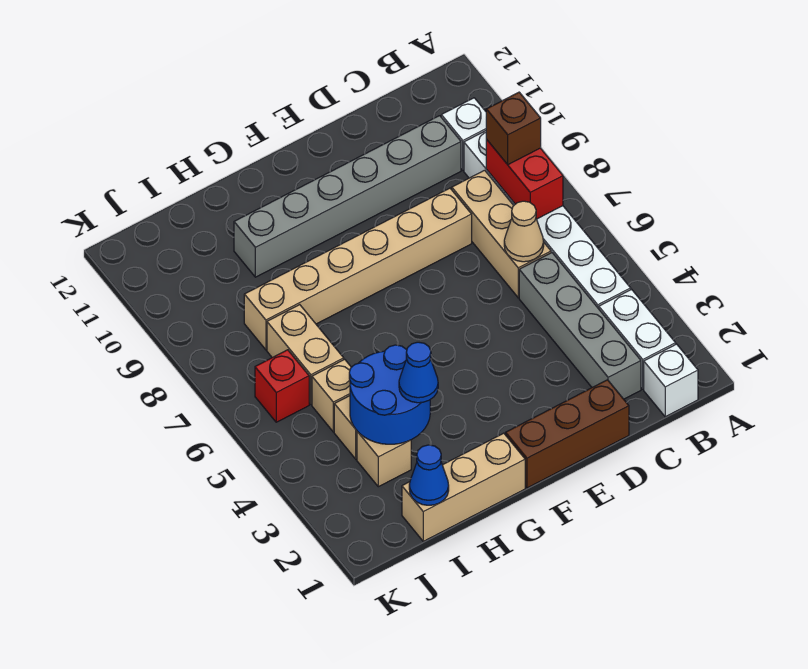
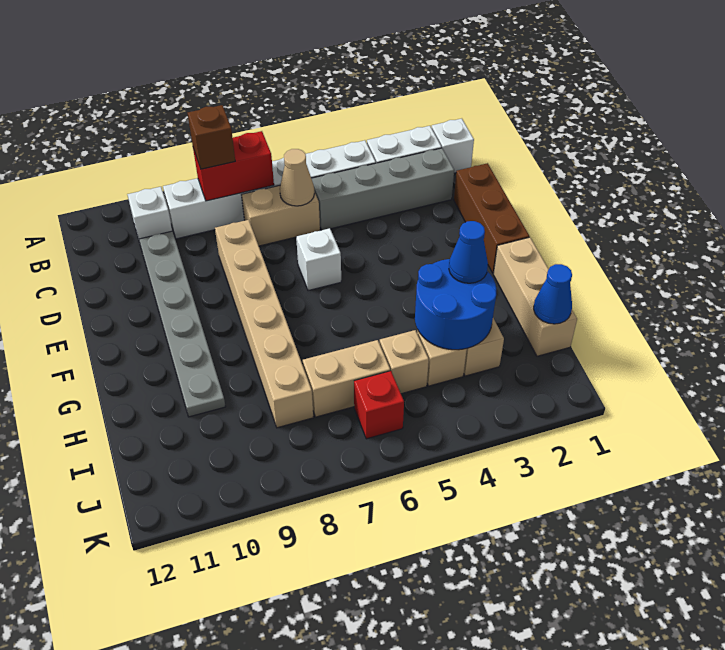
tan brick C6:C8 level 1 -> tan brick C6:C7 level 1
grey brick C10:H10 level 1 -> grey plate C10:H10 level 1
none -> white brick E6 level 1

